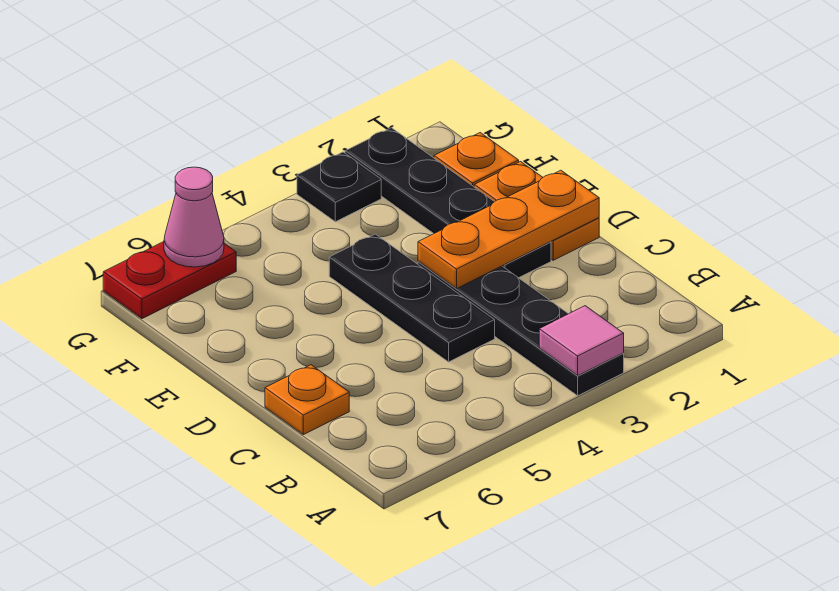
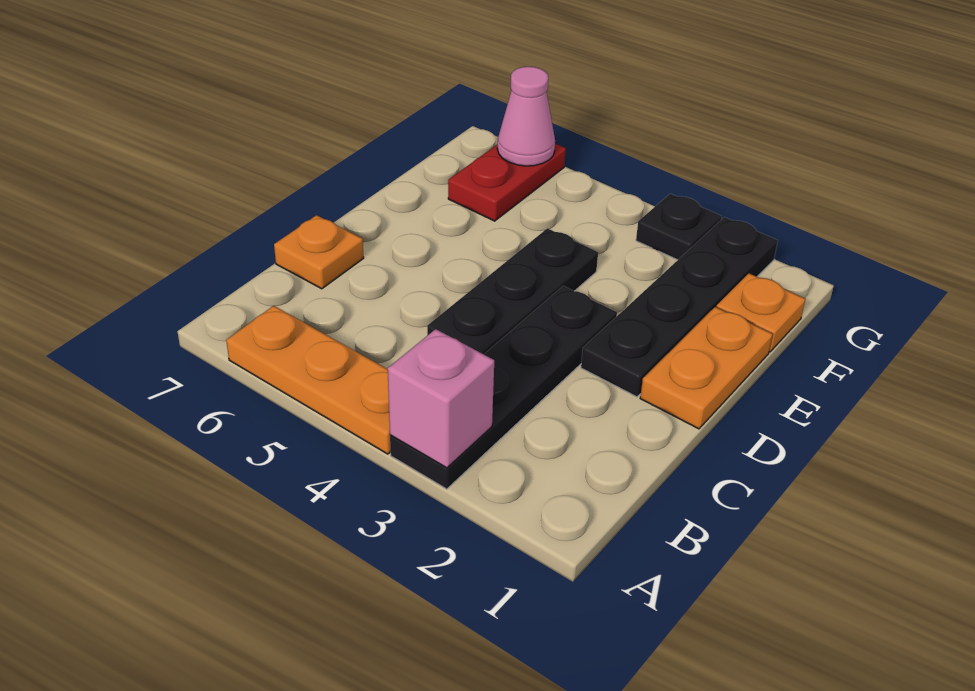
pink tile A3 level 2 -> pink brick A3 level 2
orange plate D1:D3 level 2 -> orange plate A4:A6 level 1
red plate G6:G7 level 1 -> red plate F6:G6 level 1

